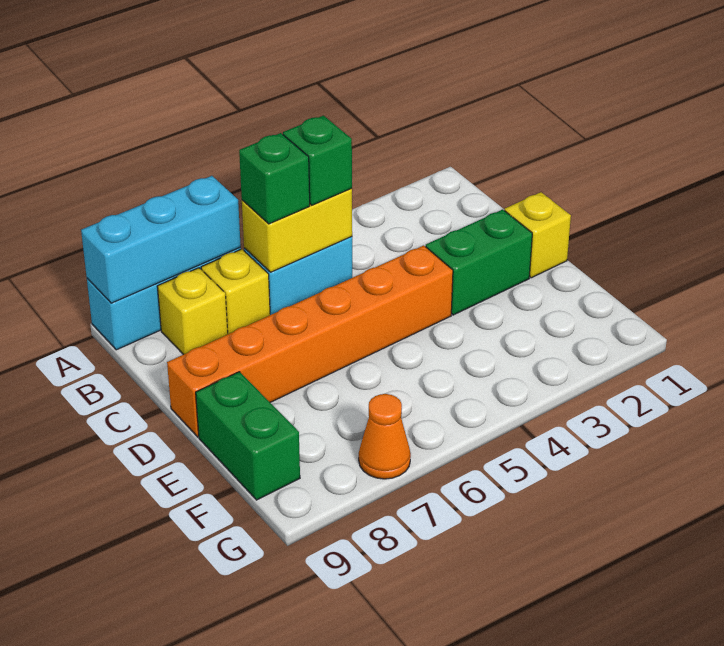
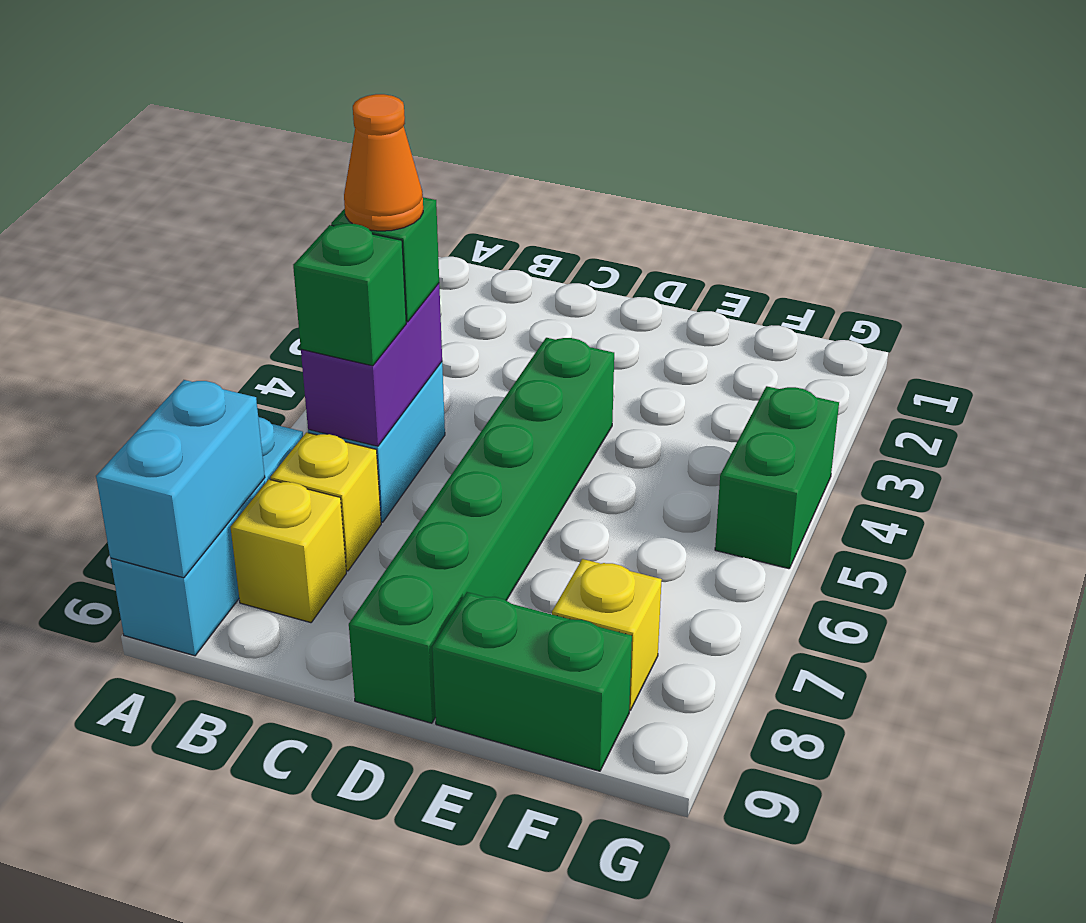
cyan brick A7:A9 level 2 -> cyan brick A8:A9 level 2
yellow brick B5:B6 level 2 -> purple brick B5:B6 level 2
yellow brick D1 level 1 -> yellow brick F8 level 1
green brick D2:D3 level 1 -> green brick G4:G5 level 1
orange brick D4:D9 level 1 -> green brick D4:D9 level 1
orange cone G7 level 1 -> orange cone B5 level 4

